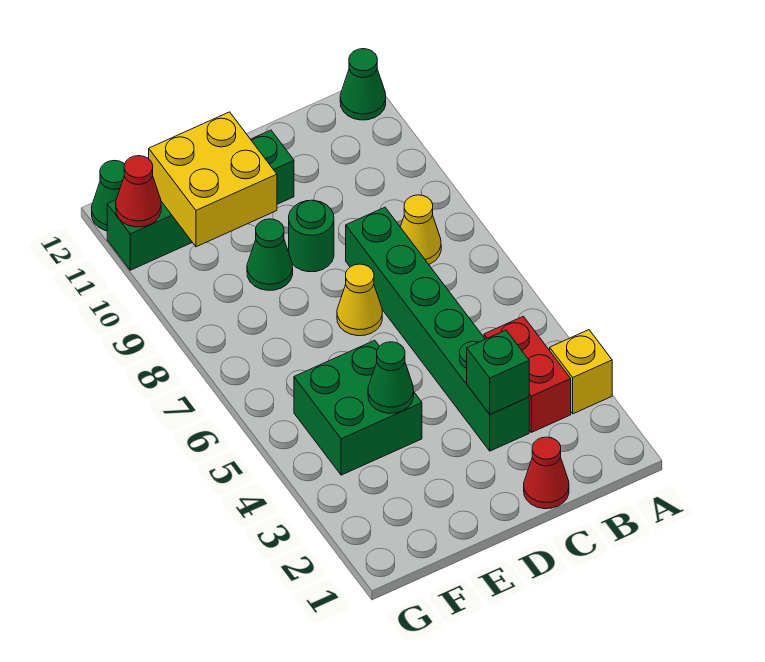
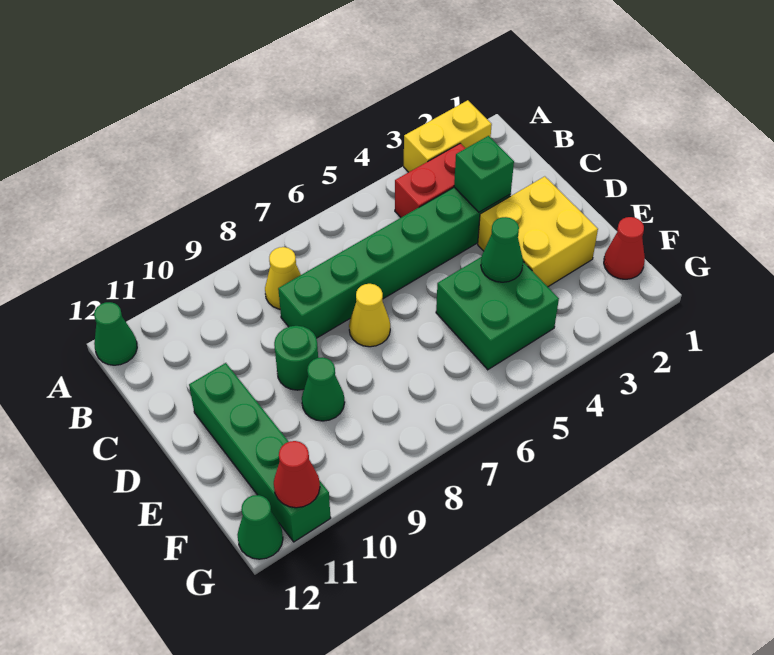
yellow brick A3 level 1 -> yellow brick A2:A3 level 1
red cone C1 level 1 -> red cone F1 level 1
yellow brick E10:F11 level 2 -> yellow brick D2:E3 level 1

